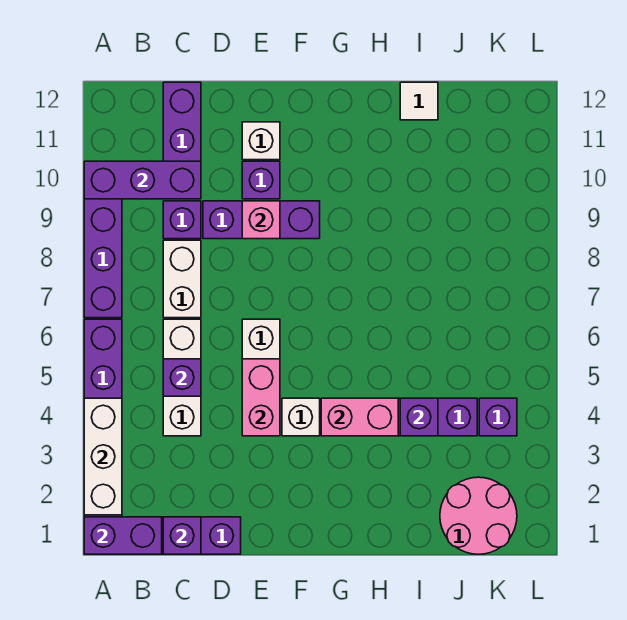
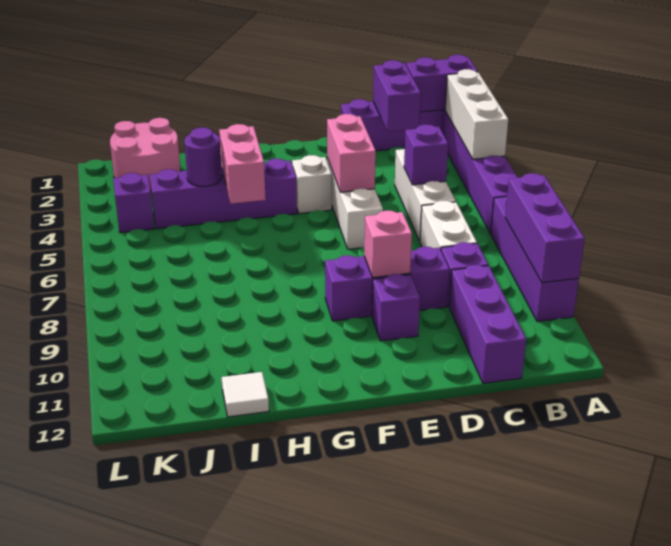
purple brick A10:C10 level 2 -> purple brick A8:A10 level 2
purple brick C1 level 2 -> purple brick C1:C2 level 2
white brick E11 level 1 -> none
pink brick G4:H4 level 2 -> pink brick H4:H5 level 2
purple brick I4 level 2 -> purple round brick I4 level 2

